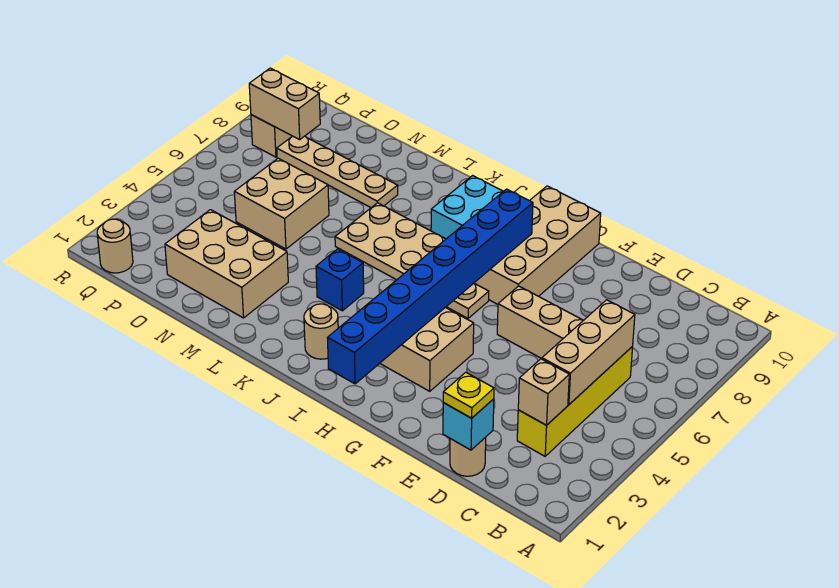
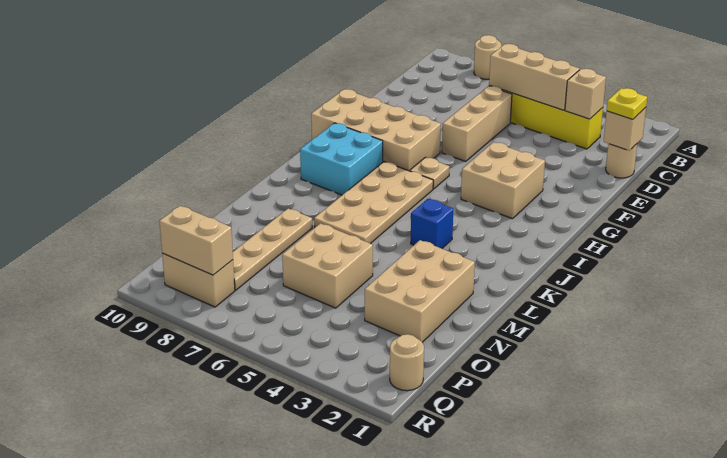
cyan brick D1 level 2 -> tan brick D1 level 2
blue brick H1:H8 level 2 -> none
tan round brick J2 level 1 -> tan round brick A8 level 1
tan brick P8:Q8 level 2 -> tan brick Q8:Q9 level 2

